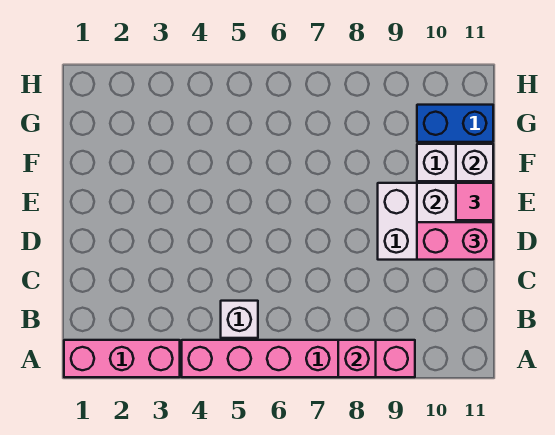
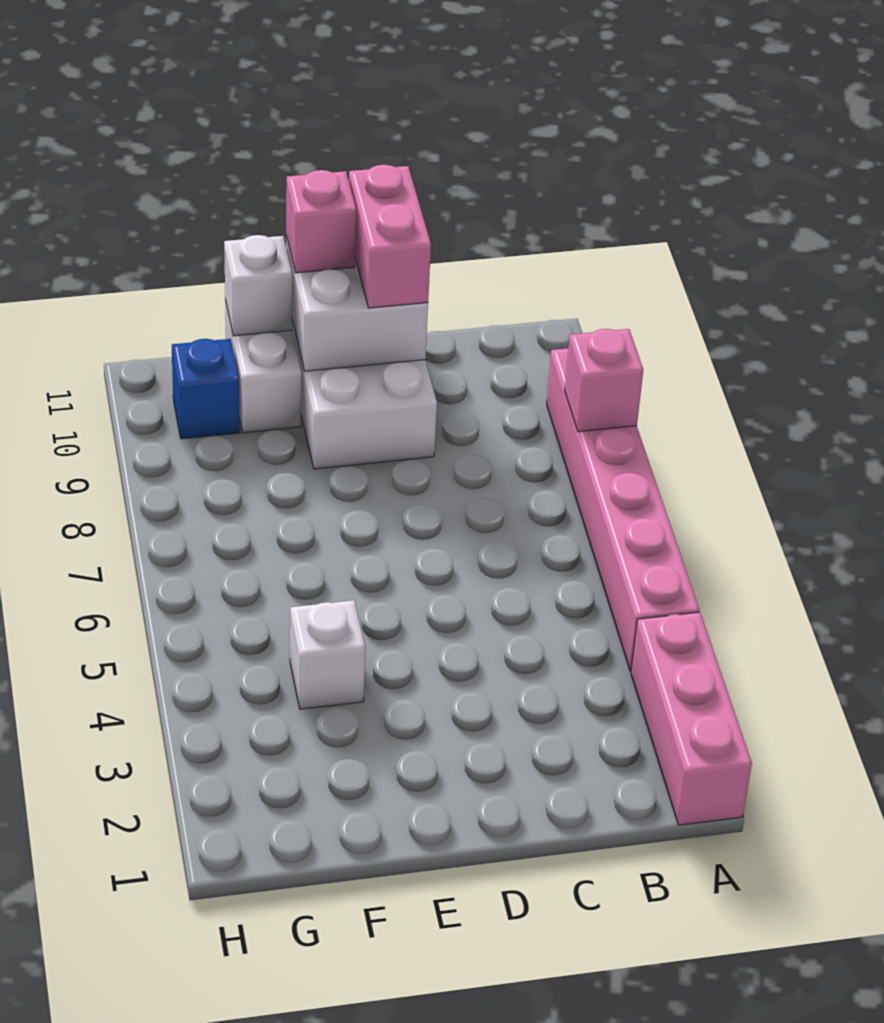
white brick B5 level 1 -> white brick F4 level 1
pink tile E11 level 3 -> pink brick E11 level 3
blue brick G10:G11 level 1 -> blue brick G10 level 1

